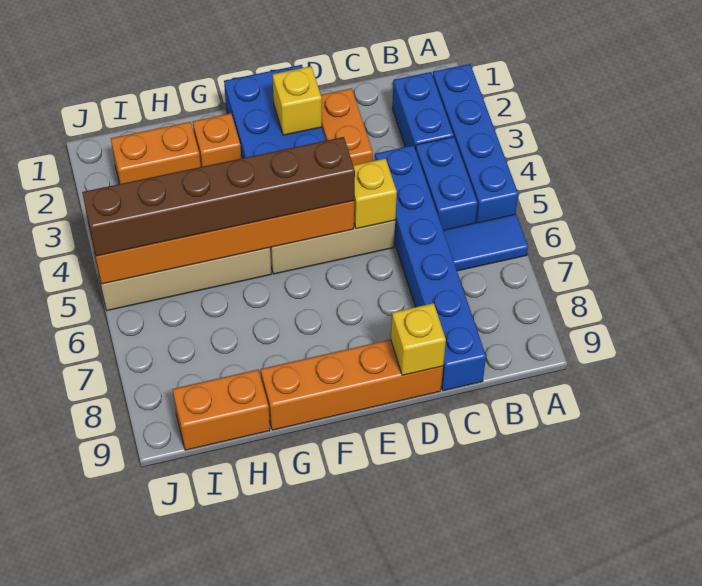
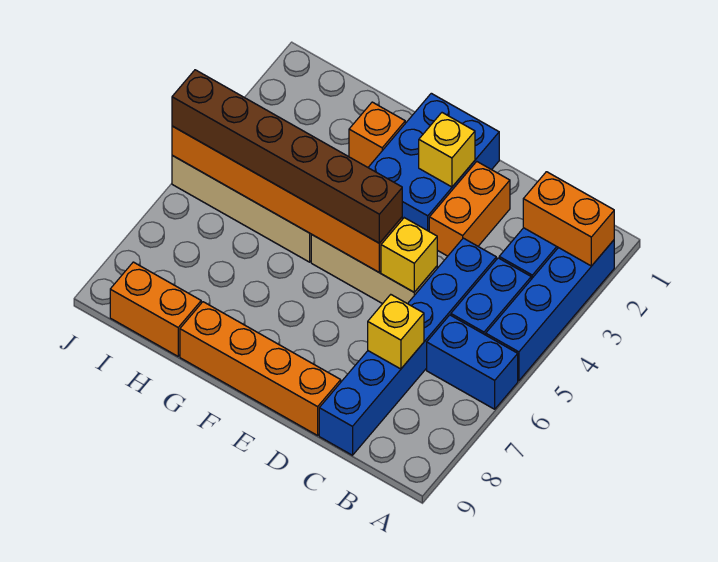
blue tile A6:B6 level 1 -> blue brick A6:B6 level 1
yellow brick D9 level 2 -> yellow brick C7 level 2
orange brick H2:I2 level 1 -> orange brick A2:B2 level 2

